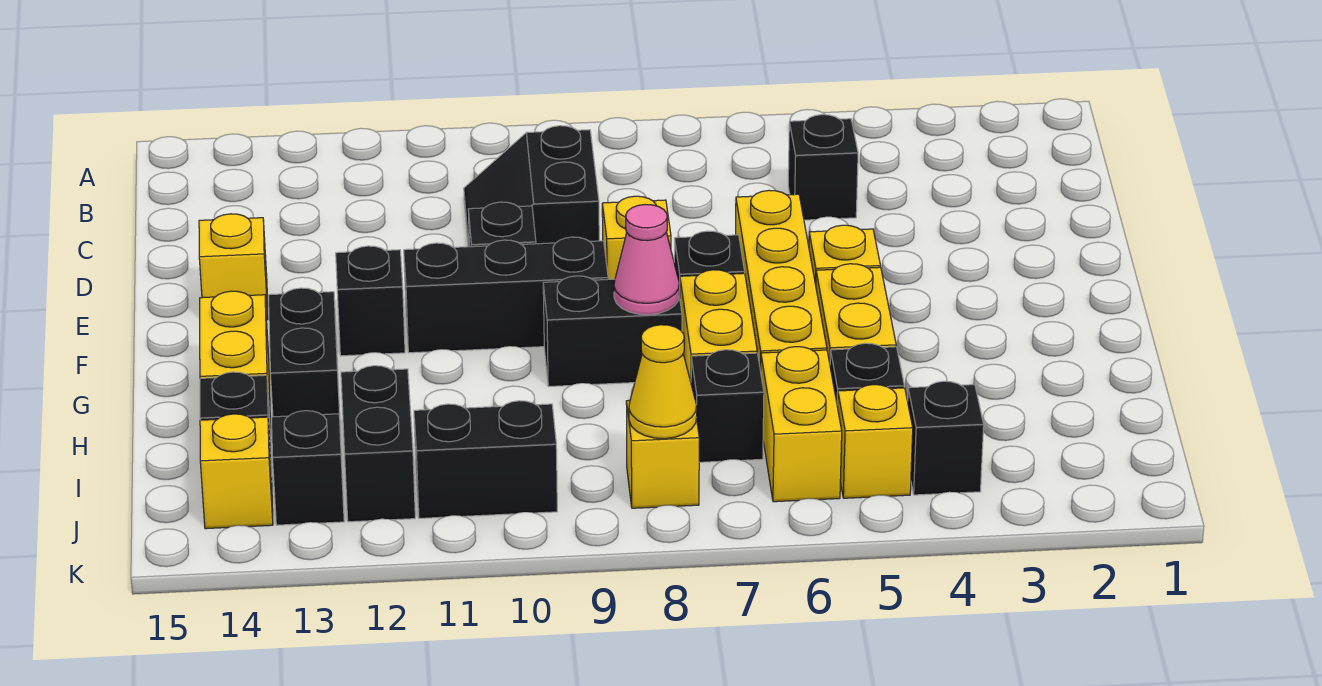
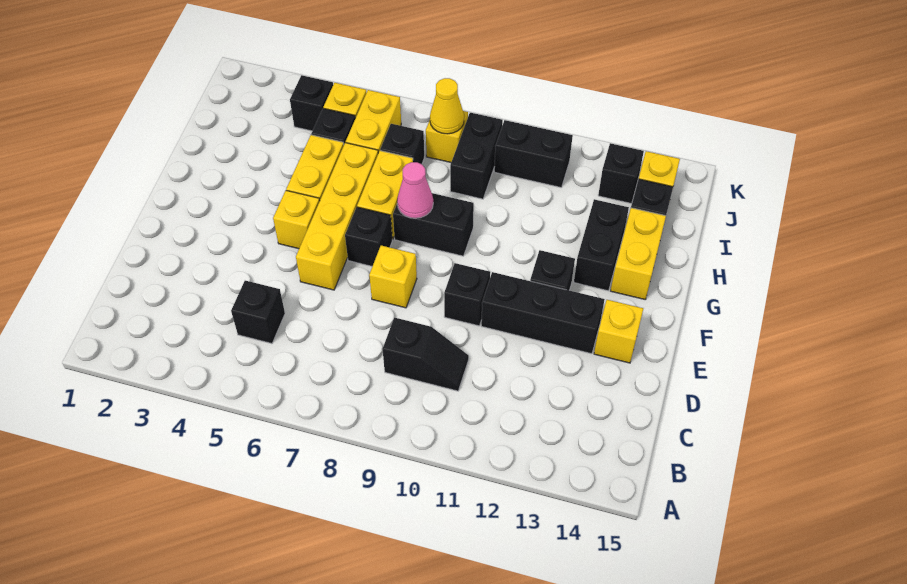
black slope C9:D10 level 1 top 9 -> black slope C9:C10 level 1 top 9
black brick F9:F11 level 1 -> black brick E11:E13 level 1
black brick I12:J12 level 1 -> black brick I9:J9 level 1

